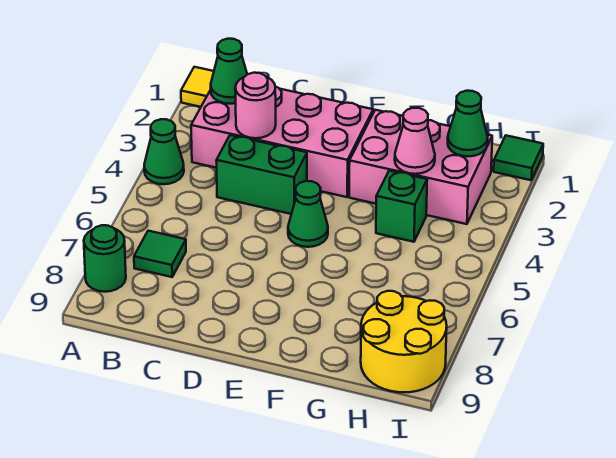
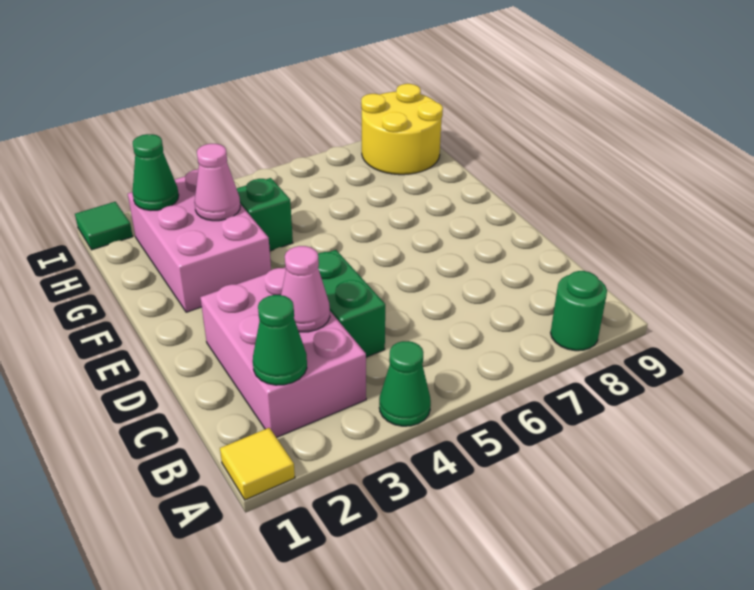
pink brick B2:E3 level 1 -> pink brick B2:D3 level 1
green tile B7 level 1 -> none
pink round brick C3 level 2 -> pink cone C3 level 2
green cone E5 level 1 -> none

